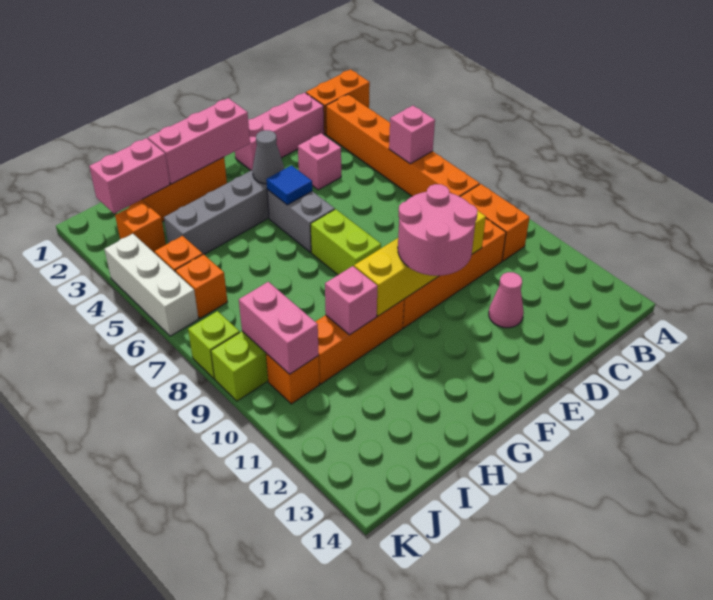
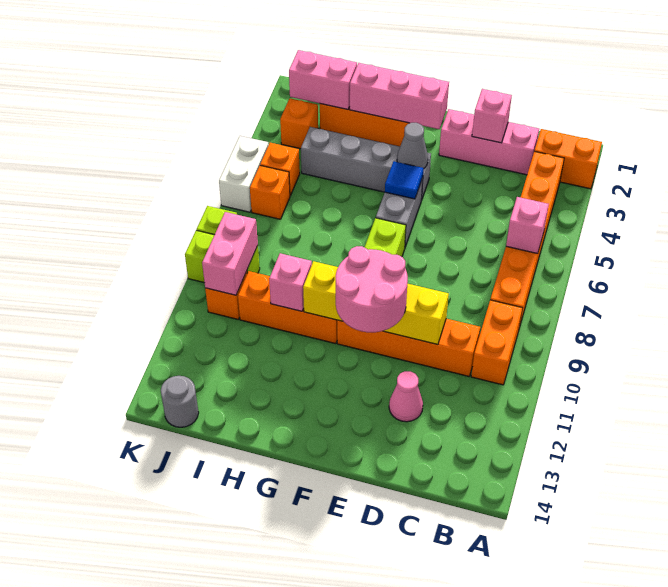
pink brick D4 level 1 -> pink brick D2 level 2
none -> grey round brick J14 level 1
white brick K4:K6 level 1 -> white brick K5:K6 level 1

